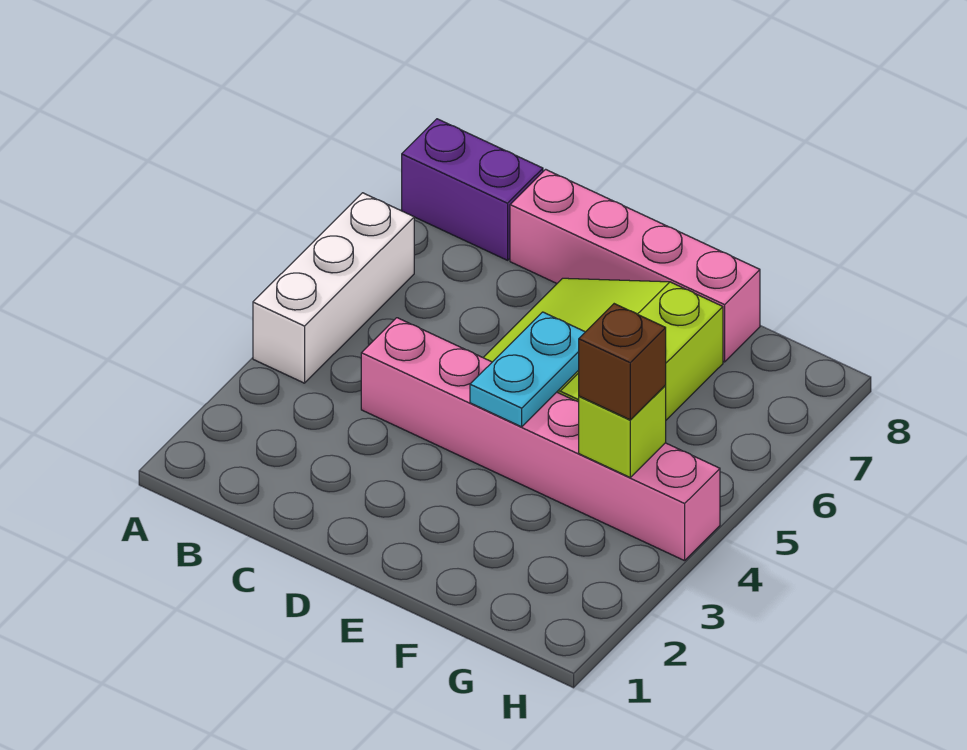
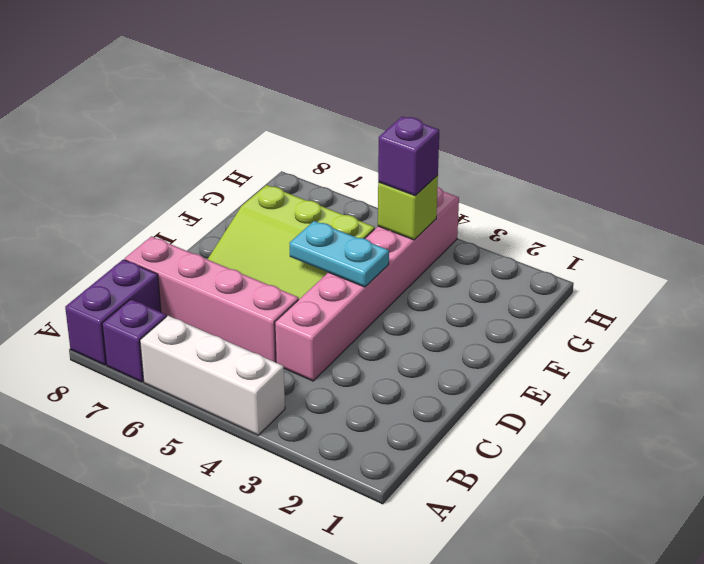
none -> purple brick A7 level 1
pink brick C8:F8 level 1 -> pink brick C5:C8 level 1
brown brick G4 level 3 -> purple brick G4 level 3

